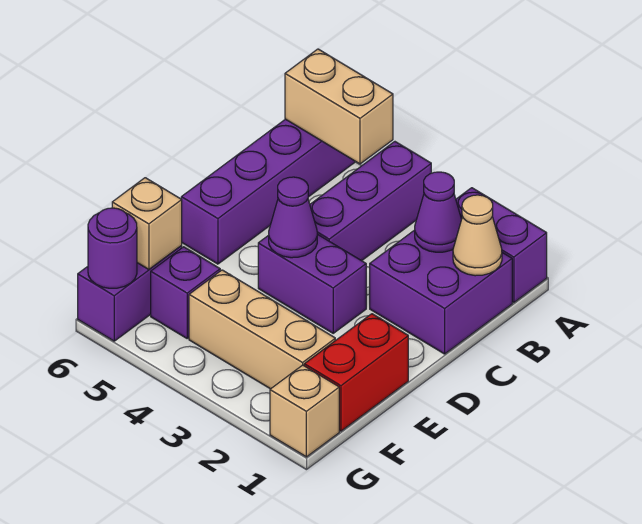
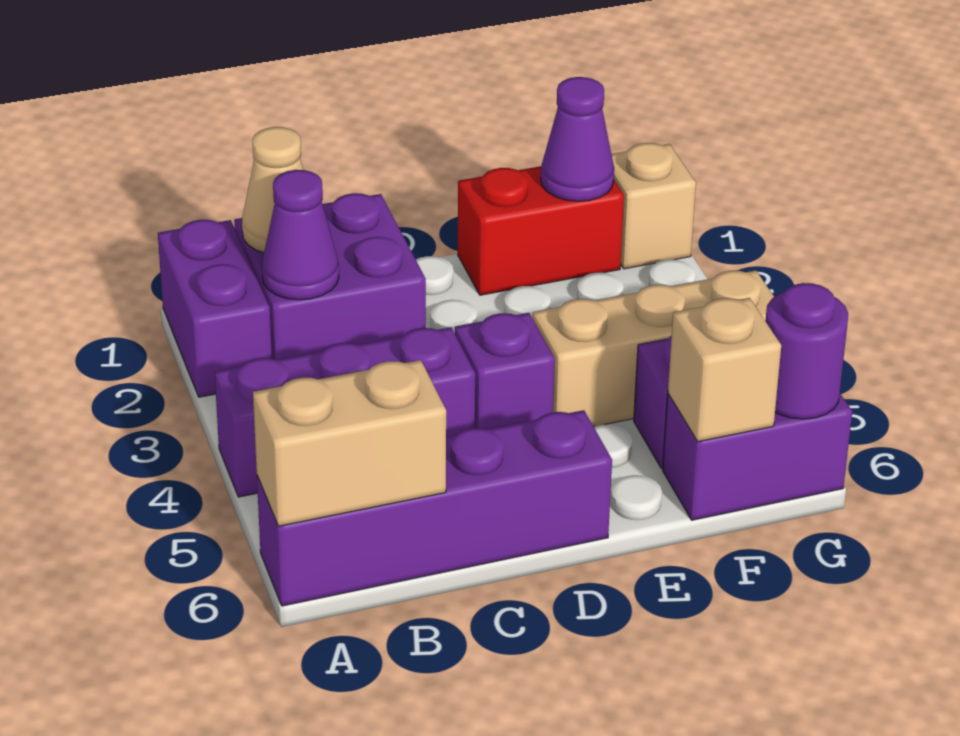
tan brick A5:A6 level 2 -> tan brick A6:B6 level 2
purple brick D3:D4 level 1 -> purple brick D4 level 1
purple cone D4 level 2 -> purple cone F1 level 2
tan brick F2:F4 level 1 -> tan brick E4:G4 level 1

